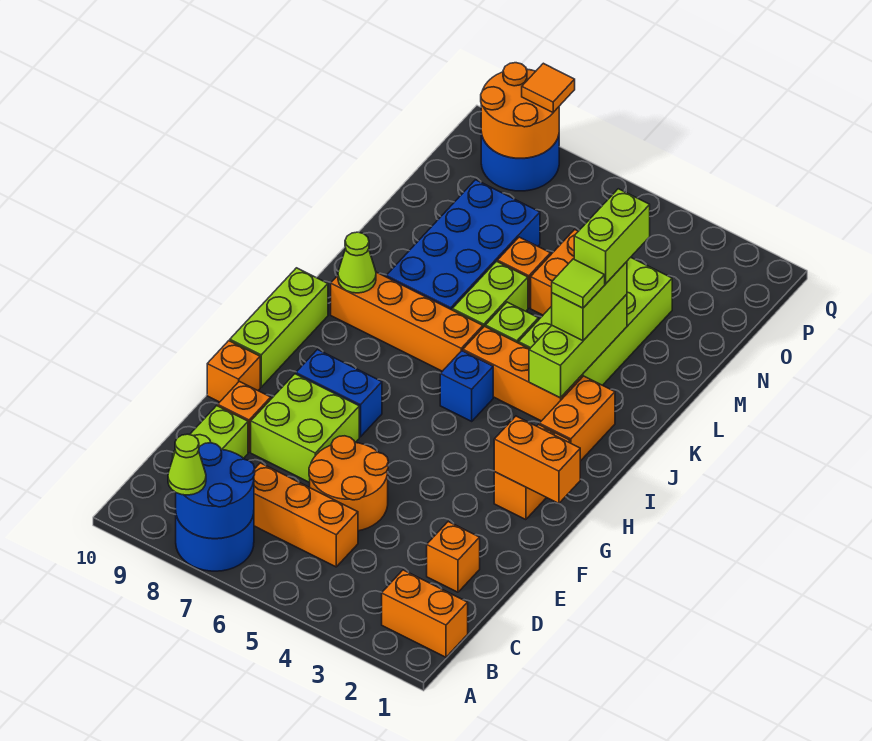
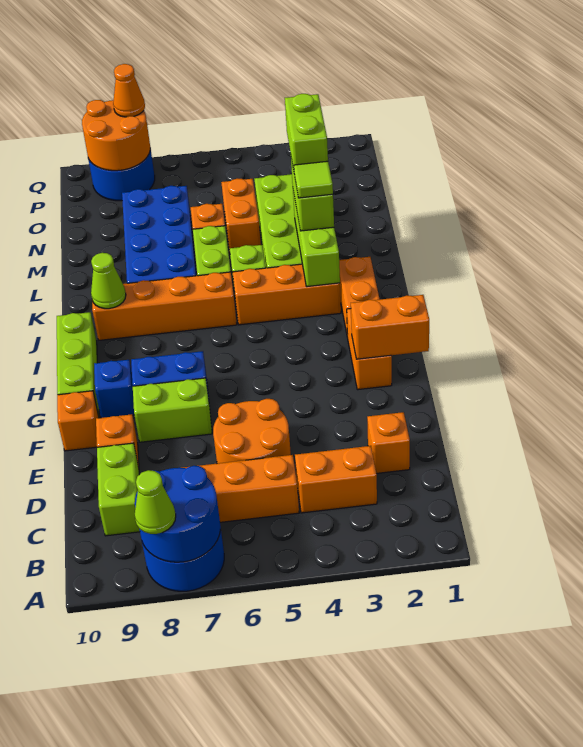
orange brick B1:B2 level 1 -> orange brick C3:C4 level 1
lime brick E7:F8 level 1 -> lime brick F7:F8 level 1
blue brick I5 level 1 -> blue brick G9 level 1
orange tile Q8 level 3 -> orange cone Q8 level 3

